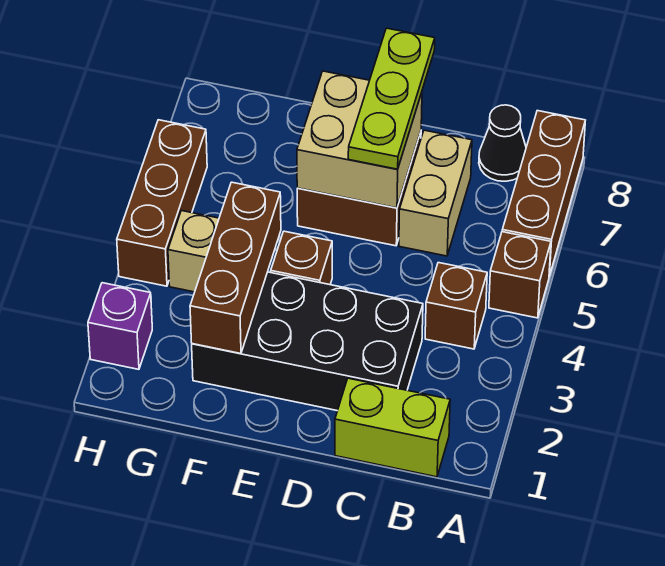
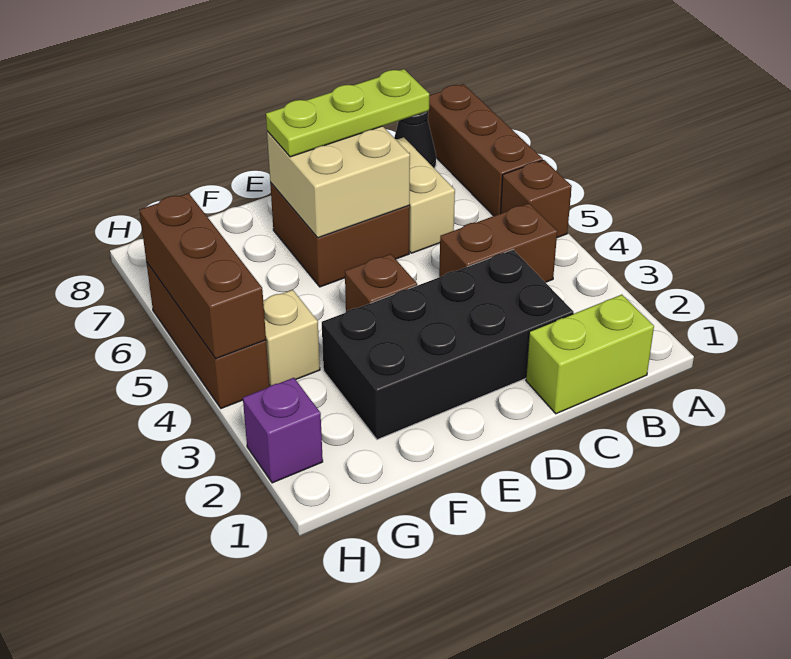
brown brick B4 level 1 -> brown brick B4:C4 level 1
lime plate D6:D8 level 3 -> lime plate C7:E7 level 3
brown brick F2:F4 level 2 -> brown brick H4:H6 level 2

